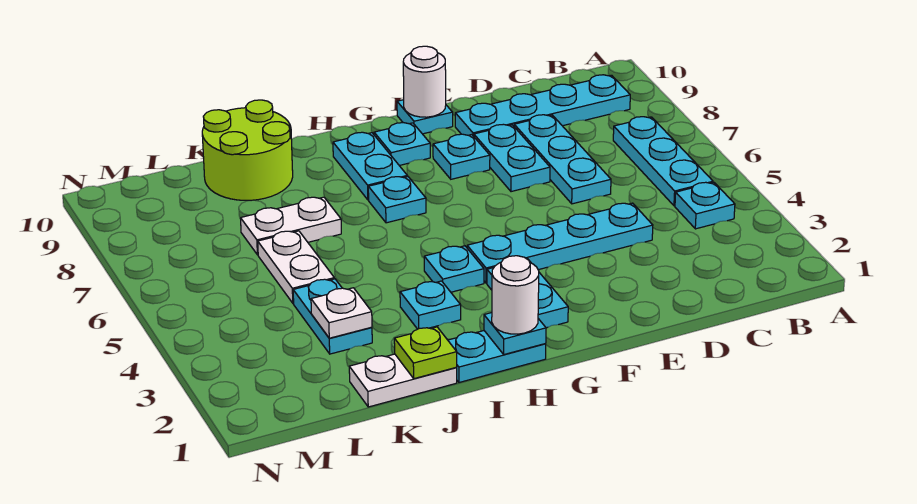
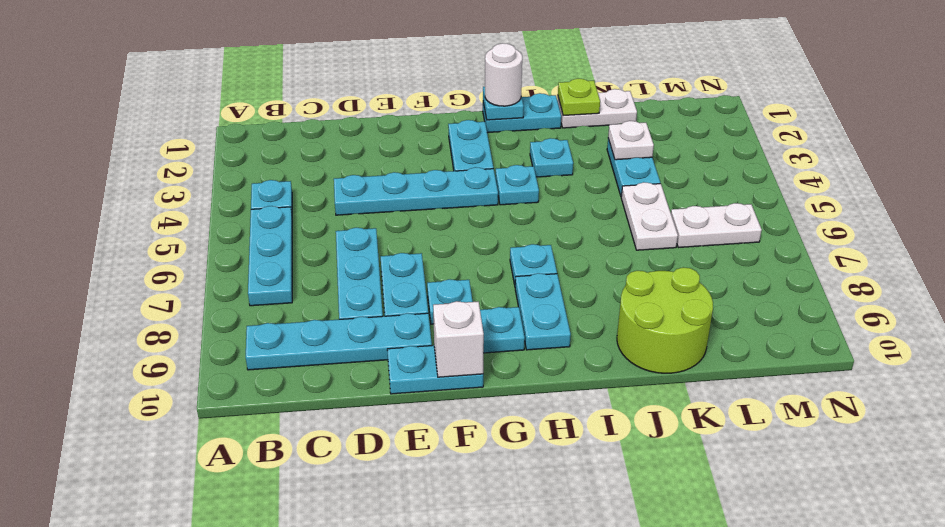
cyan plate F10 level 1 -> cyan plate E10:F10 level 1
white round brick F10 level 2 -> white brick F10 level 2
white plate J7:K7 level 1 -> white plate L6:M6 level 1

